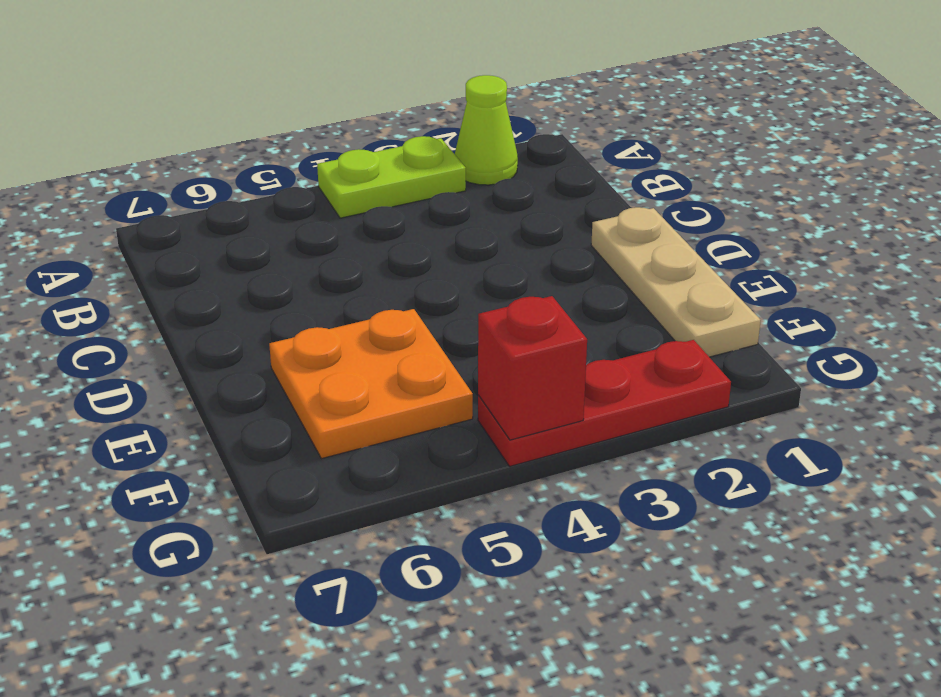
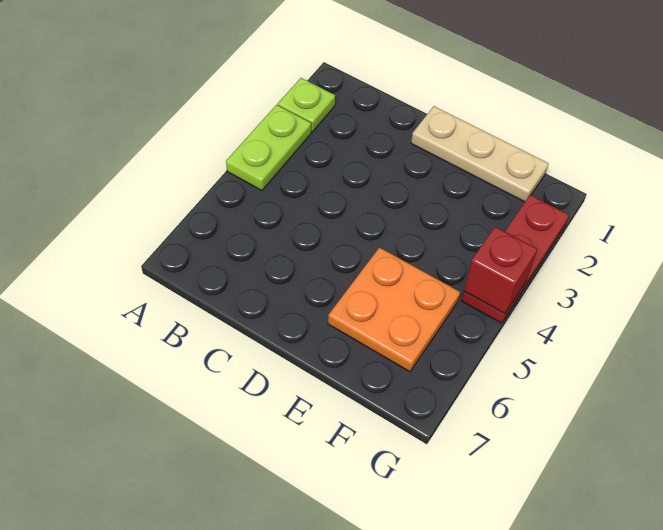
lime cone A2 level 1 -> lime plate A2 level 1

